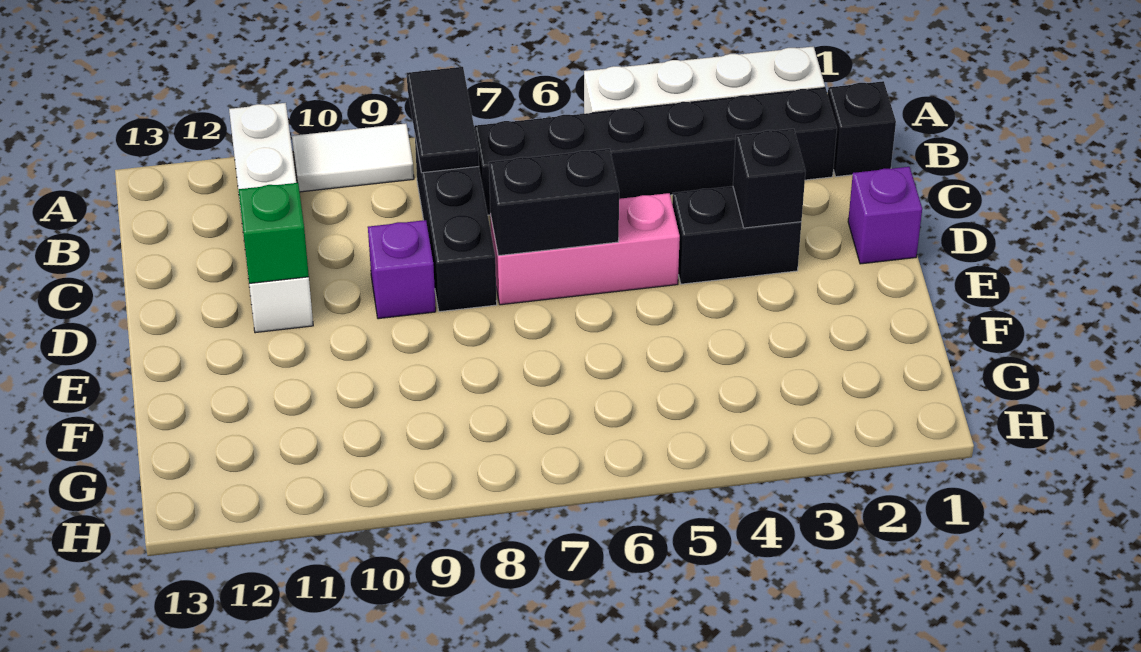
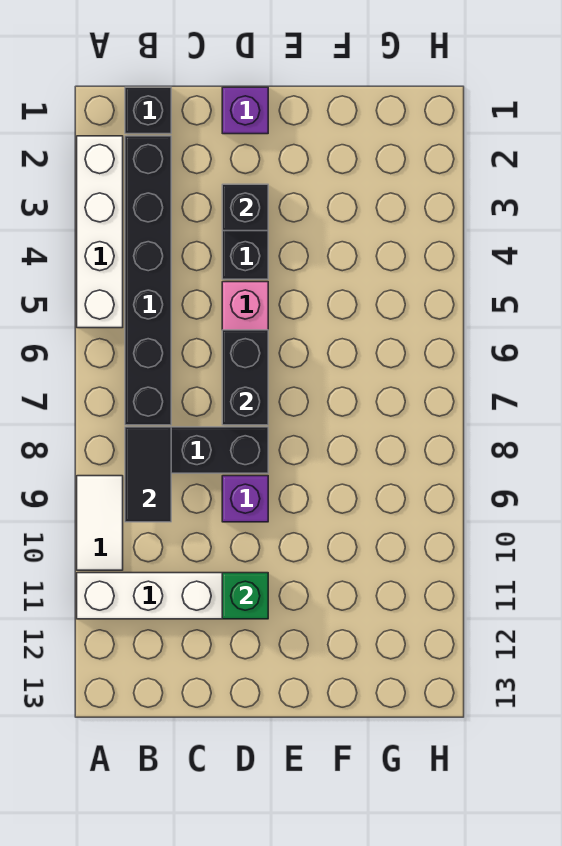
black tile A8:B8 level 2 -> black tile B8:B9 level 2

